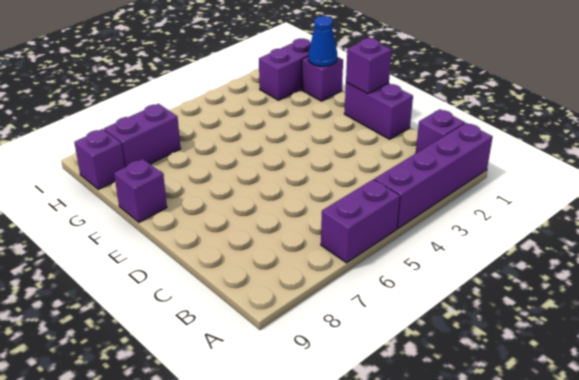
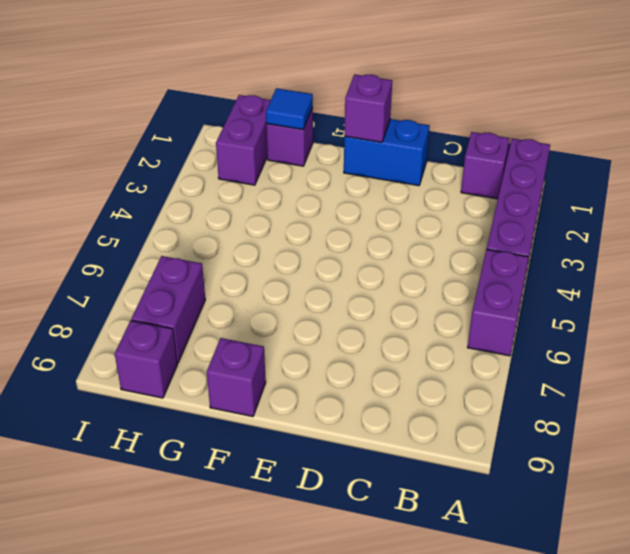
purple brick D1:E1 level 1 -> blue brick D1:E1 level 1
blue cone G1 level 2 -> blue tile G1 level 2

